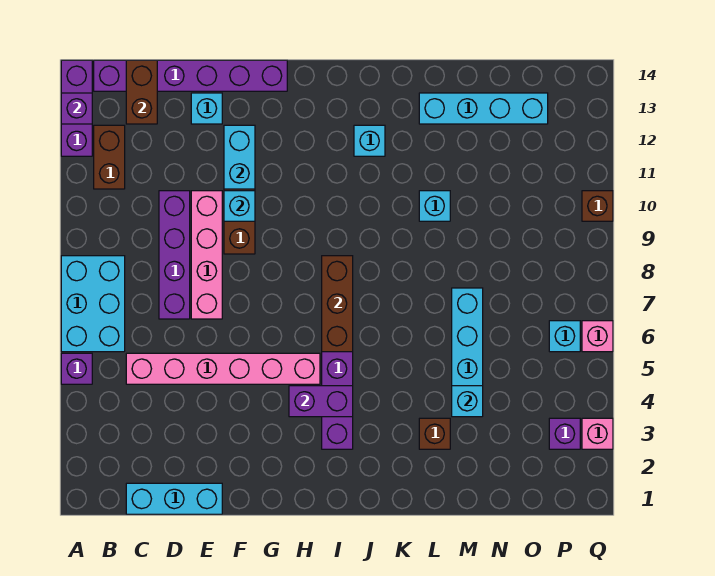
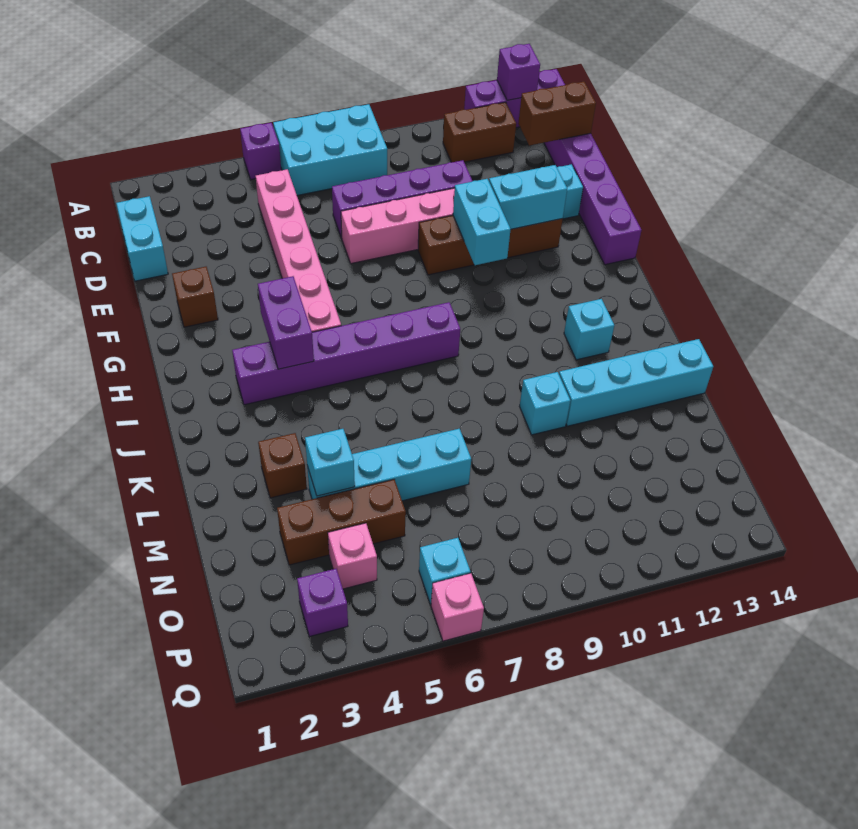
cyan brick C1:E1 level 1 -> cyan brick C1:D1 level 1
cyan brick F10 level 2 -> cyan brick F10:G10 level 2
brown brick I6:I8 level 2 -> brown brick N3:N5 level 1
cyan brick L13:O13 level 1 -> cyan brick L11:L14 level 1
pink brick Q3 level 1 -> pink brick O4 level 1
brown brick Q10 level 1 -> brown brick F2 level 1

